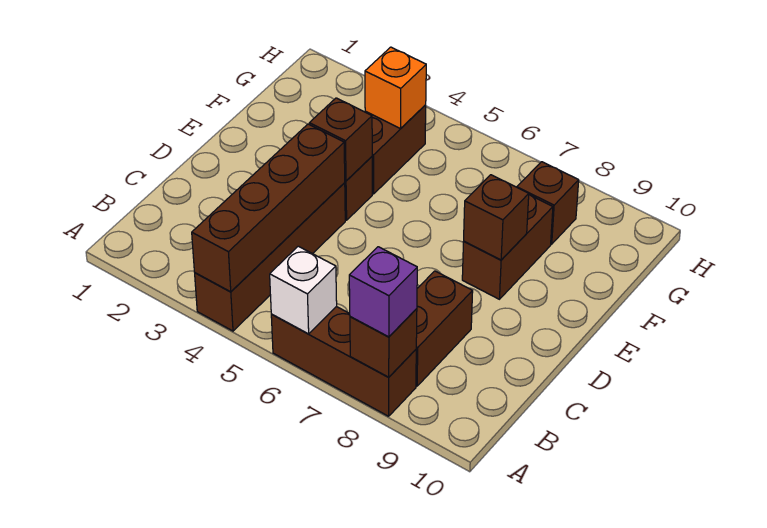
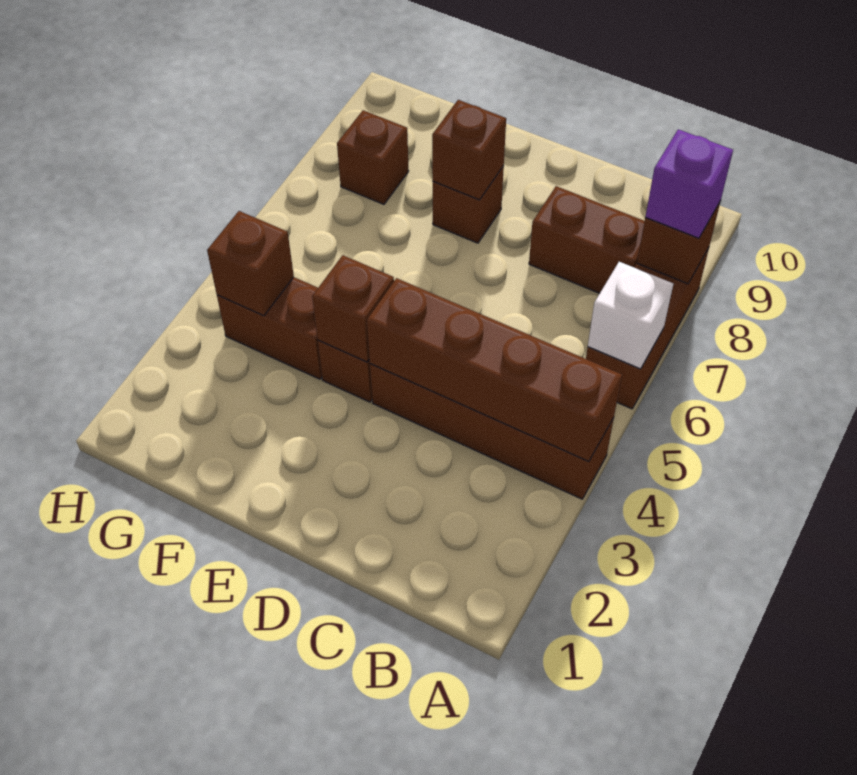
brown brick E8:F8 level 1 -> brown brick E8 level 1
orange brick G4 level 2 -> brown brick G4 level 2

